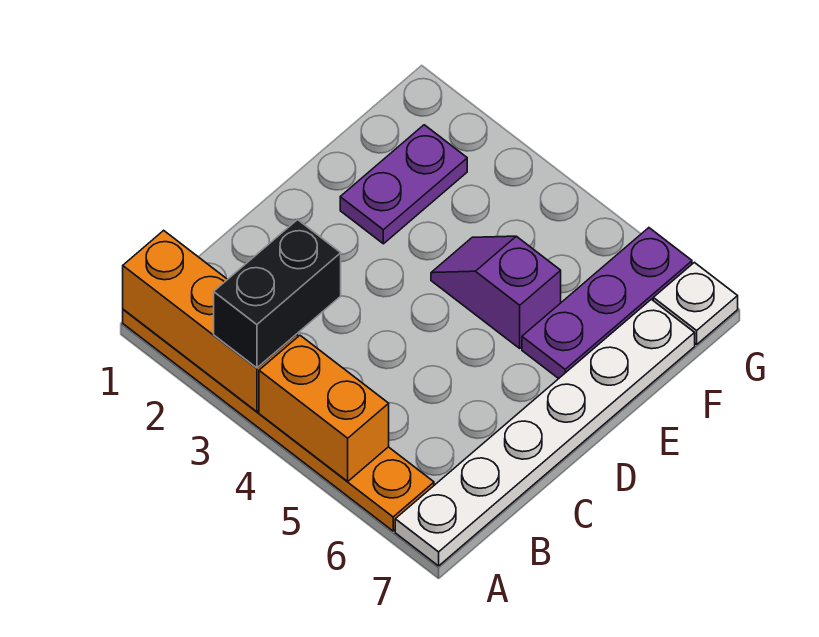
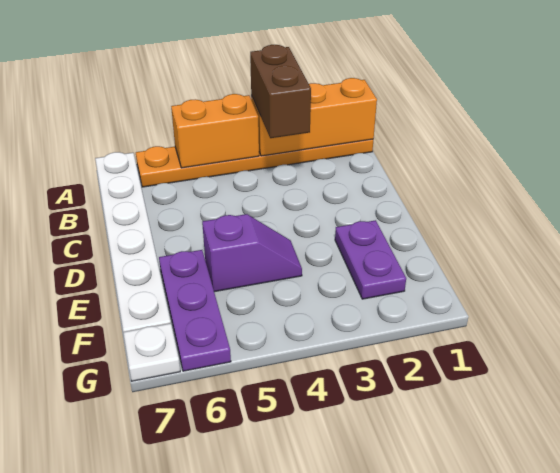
black brick A3:B3 level 3 -> brown brick A3:B3 level 3

